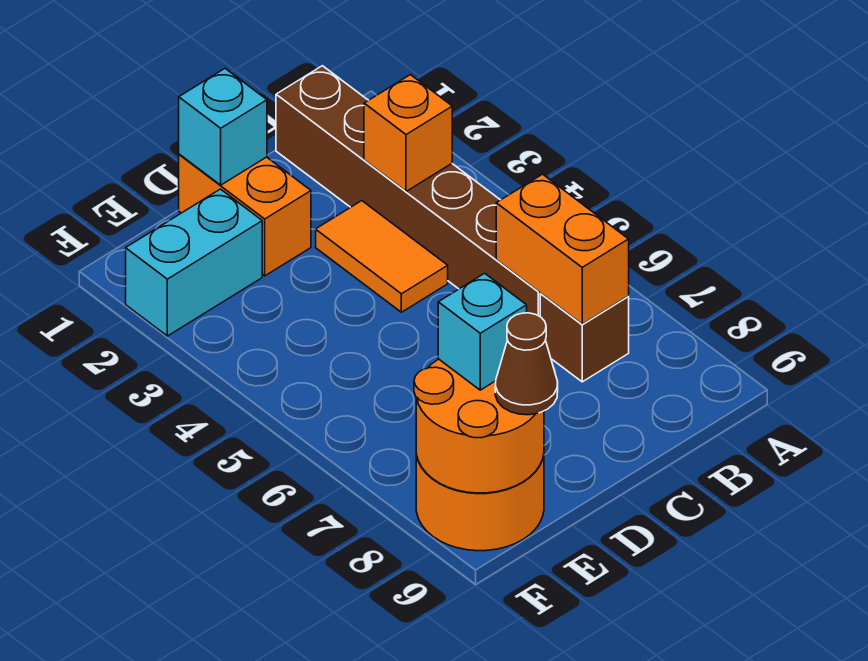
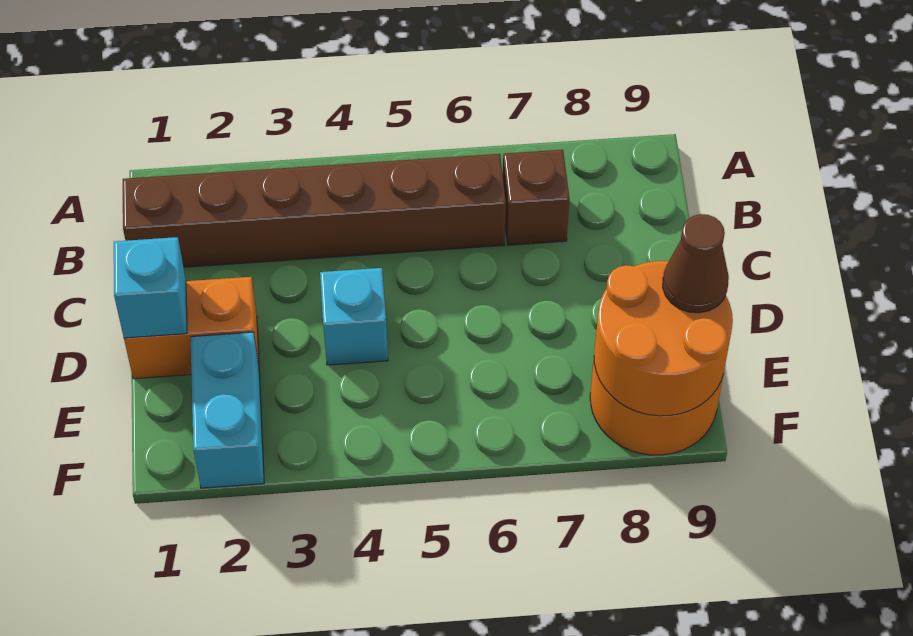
orange brick B3 level 2 -> none
orange brick B6:B7 level 2 -> none
orange tile C3:C4 level 1 -> none
cyan brick E8 level 3 -> cyan brick D4 level 1

